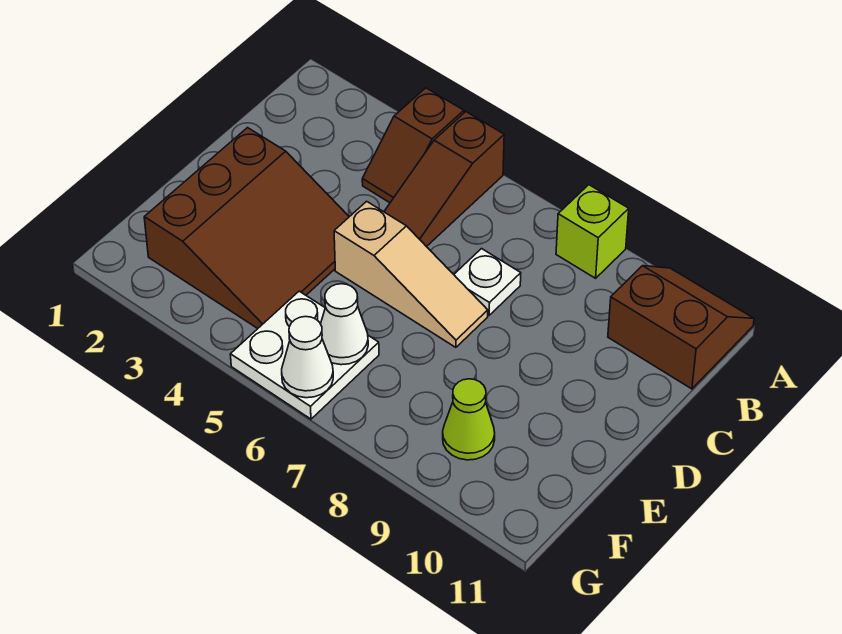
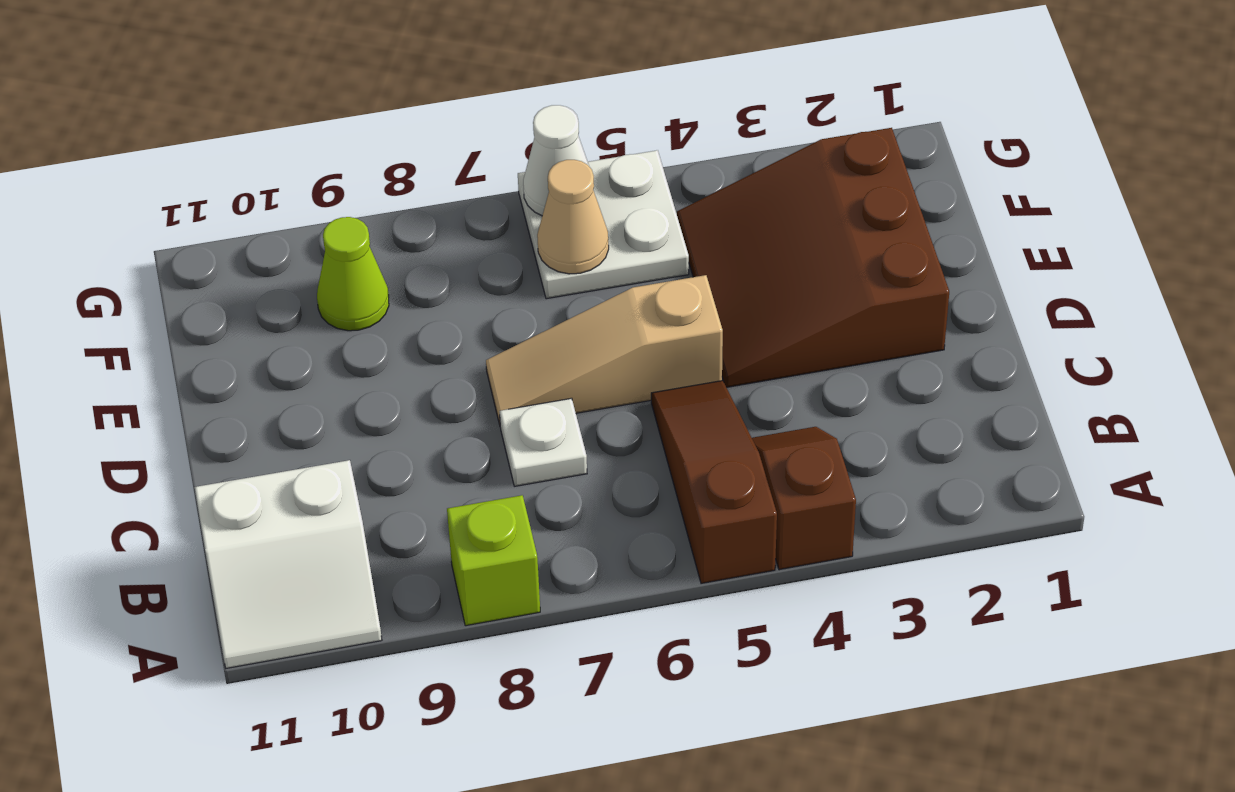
brown slope A10:B11 level 1 top B -> white slope A10:B11 level 1 top B
white cone F6 level 2 -> tan cone F6 level 2

